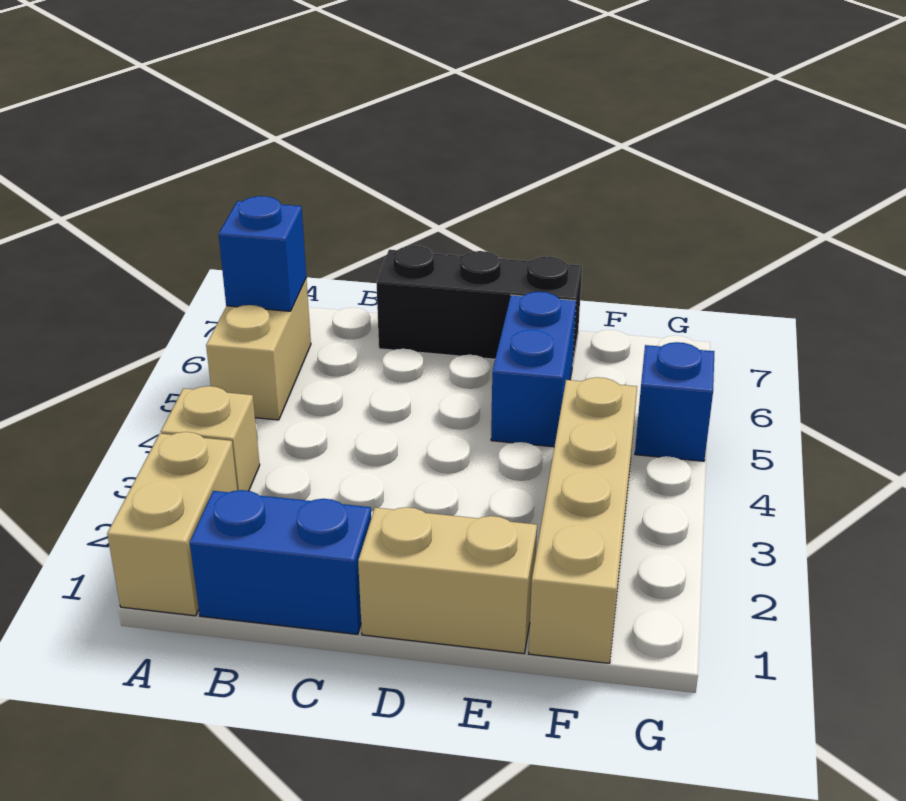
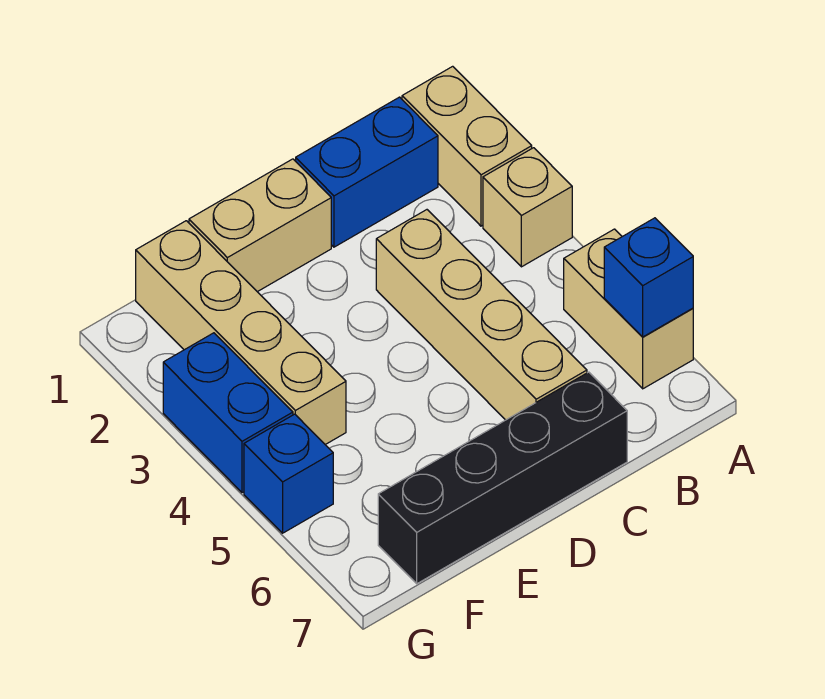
none -> tan brick C3:C6 level 1
black brick C7:E7 level 1 -> black brick C7:F7 level 1
blue brick E5:E6 level 1 -> blue brick G3:G4 level 1

